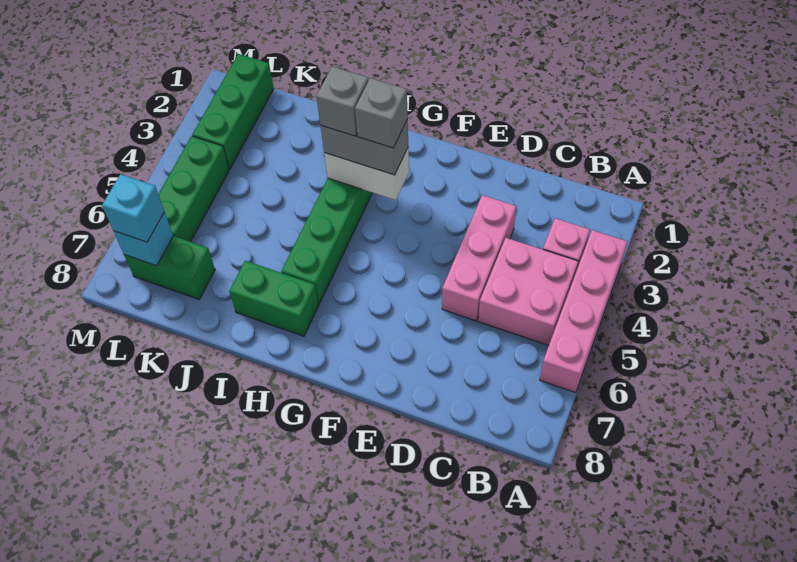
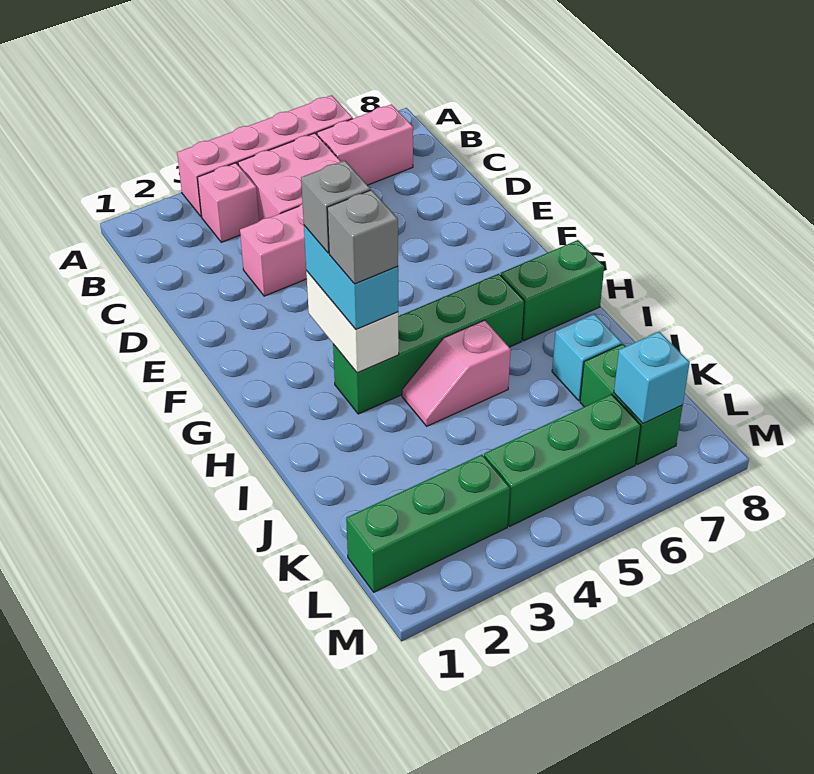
none -> pink brick B6:B7 level 1
grey brick G3:H3 level 3 -> cyan brick G3:H3 level 3
green brick H7:I7 level 1 -> green brick H7:H8 level 1
none -> pink slope I4:I5 level 1 top 5
cyan brick L7 level 3 -> cyan brick J7 level 1

